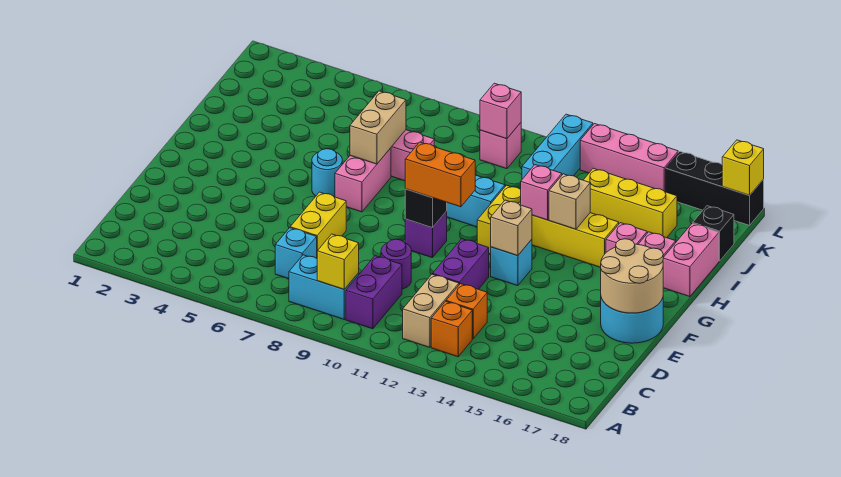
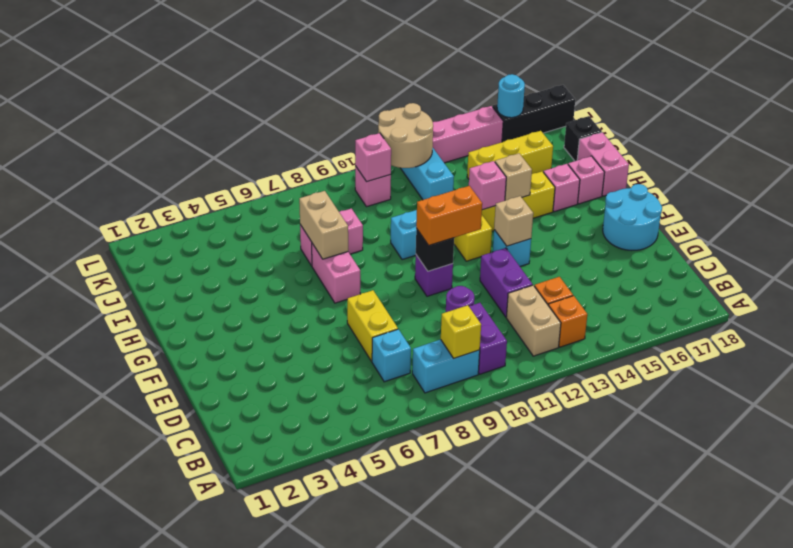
tan round brick E17:F18 level 2 -> tan round brick K11:L12 level 2
cyan round brick G6 level 1 -> cyan round brick L16 level 2
yellow brick L18 level 2 -> none

